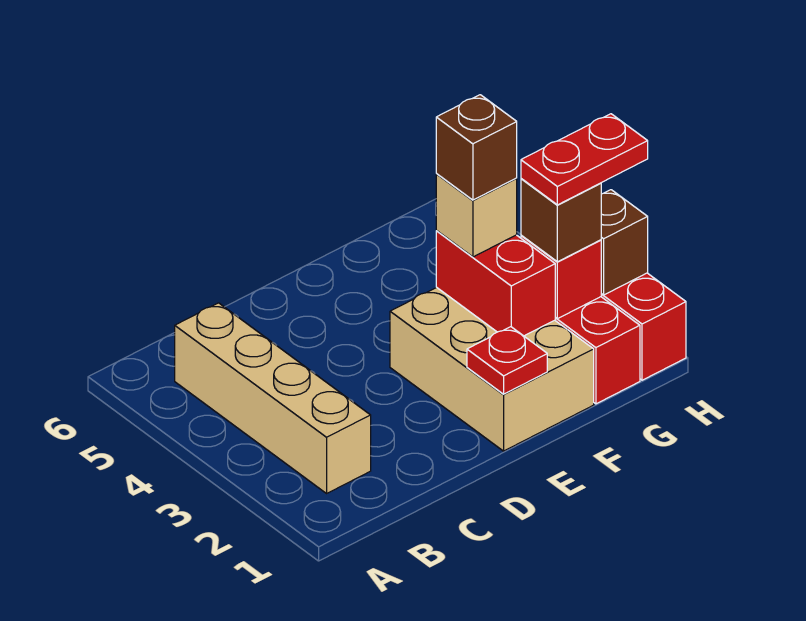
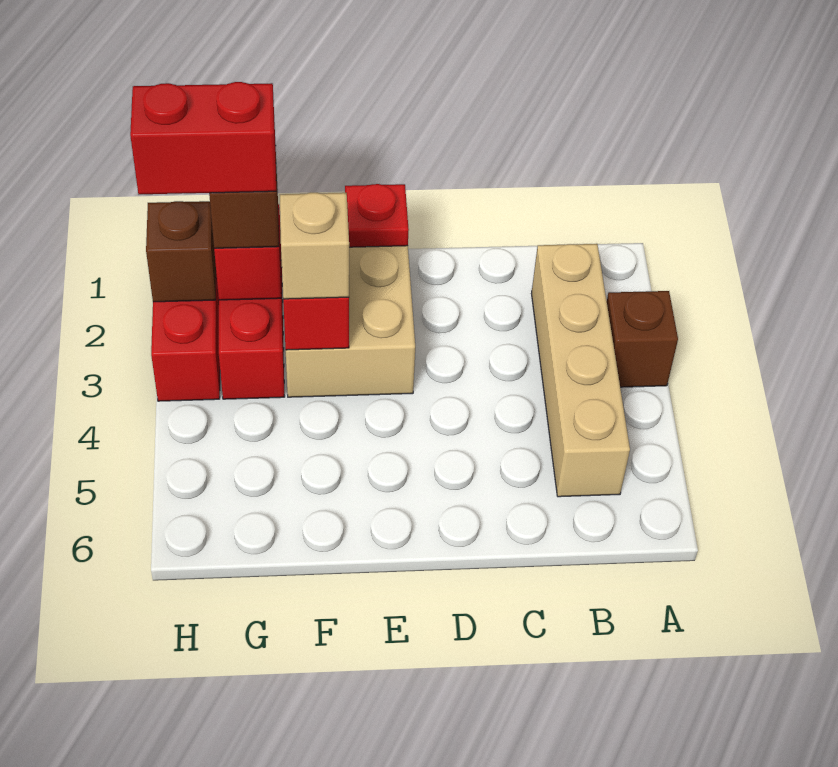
brown brick F3 level 4 -> brown brick A3 level 1
red plate G2:H2 level 4 -> red brick G2:H2 level 4

